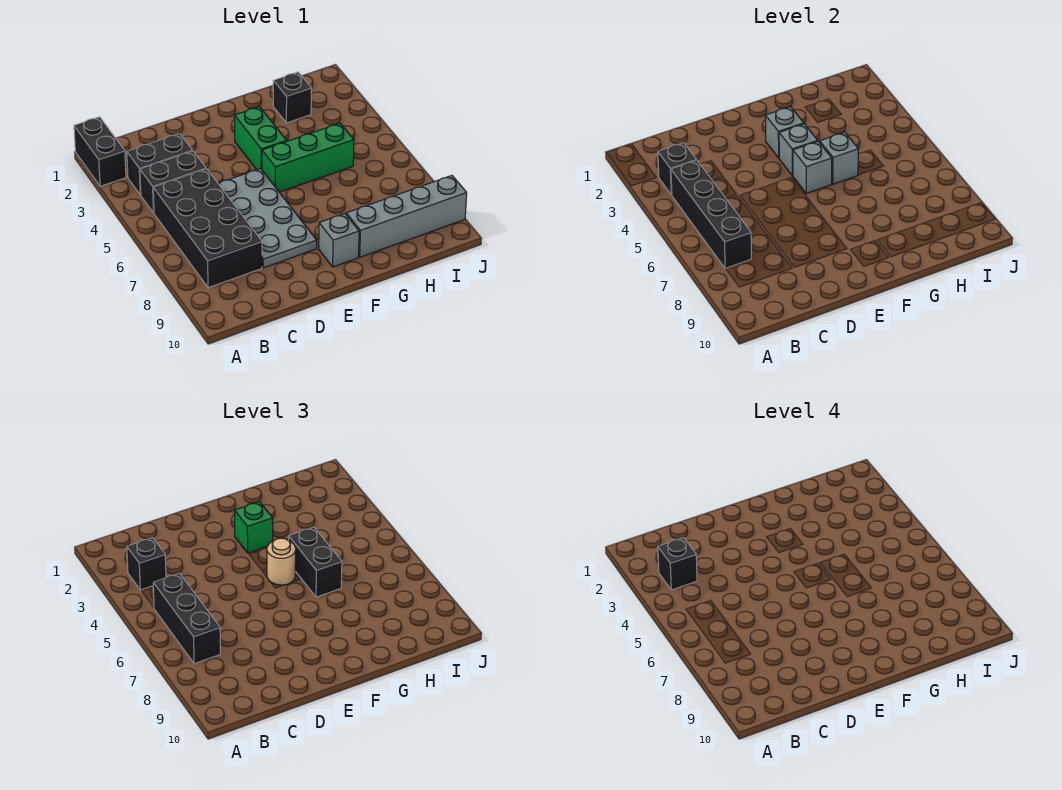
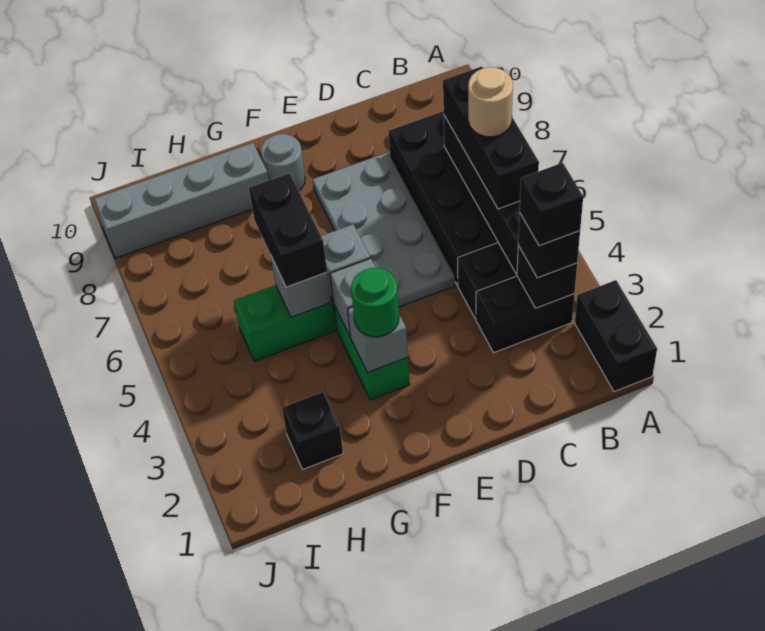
green brick F3 level 3 -> green round brick F3 level 3
tan round brick F5 level 3 -> tan round brick B6 level 4
grey brick F9 level 1 -> grey round brick F9 level 1

